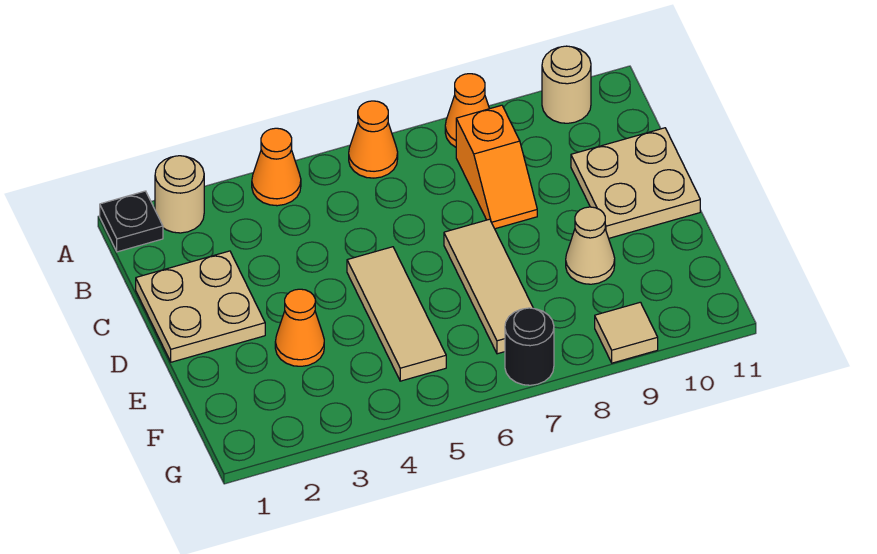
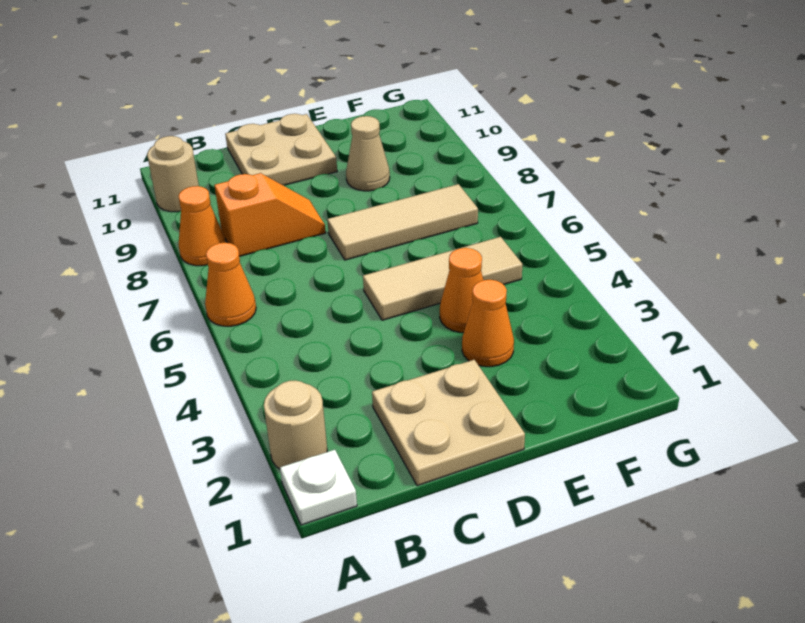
black plate A1 level 1 -> white plate A1 level 1
orange cone A4 level 1 -> orange cone E4 level 1
black round brick G7 level 1 -> none
tan tile G9 level 1 -> none

